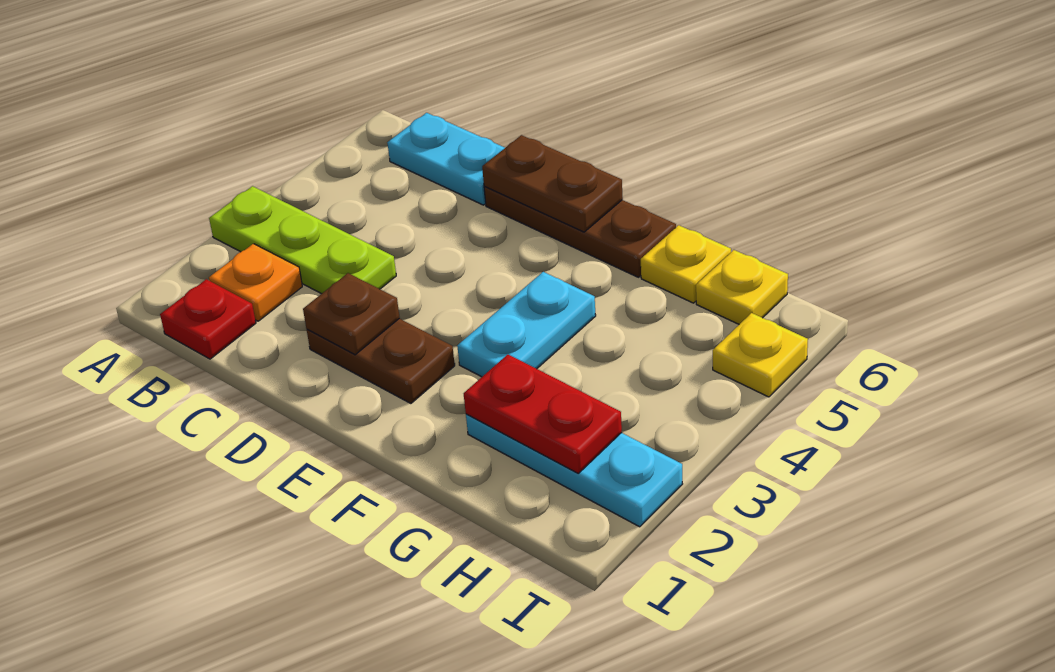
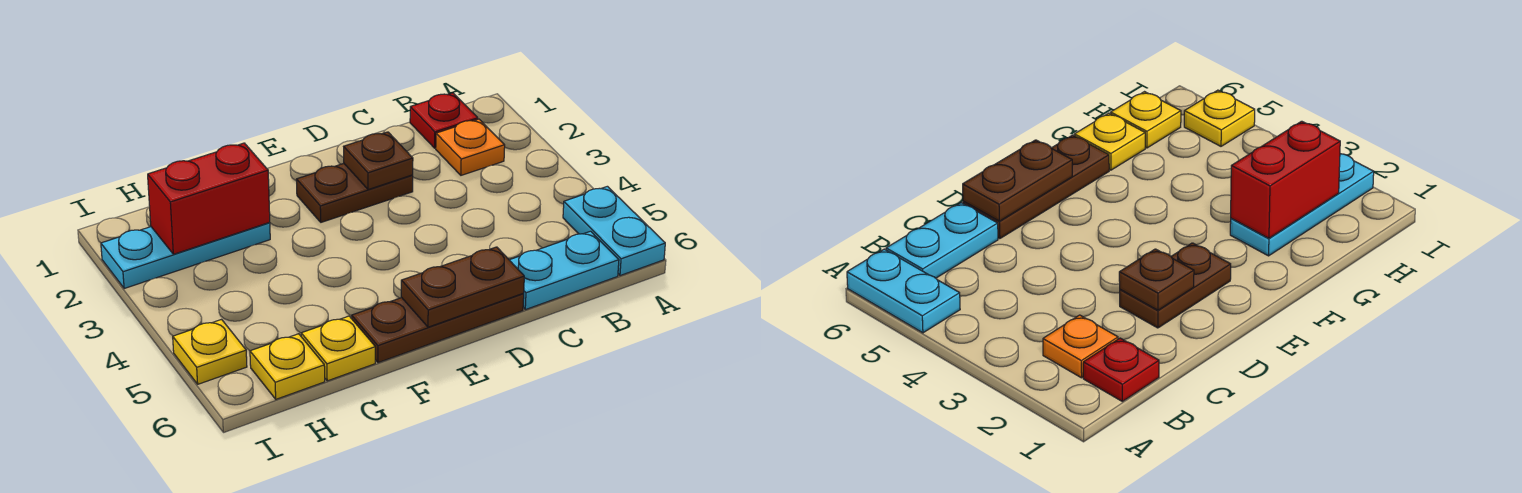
lime plate A3:C3 level 1 -> none
cyan plate F3:F4 level 1 -> cyan plate A5:A6 level 1
red plate G2:H2 level 2 -> red brick G2:H2 level 2

